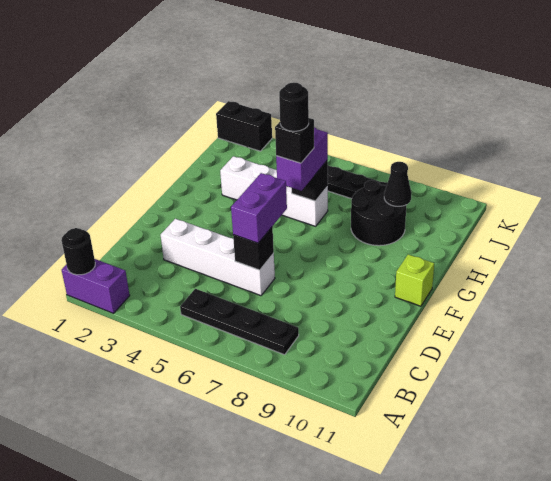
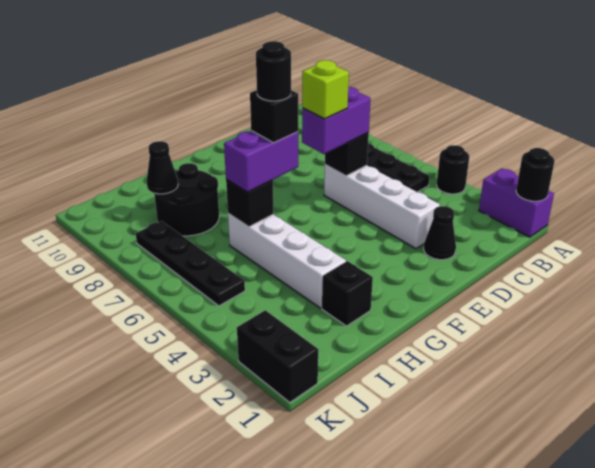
none -> black round brick A4 level 1
none -> black cone D2 level 1
lime brick F11 level 1 -> lime brick E6 level 4
none -> black brick H2 level 1

